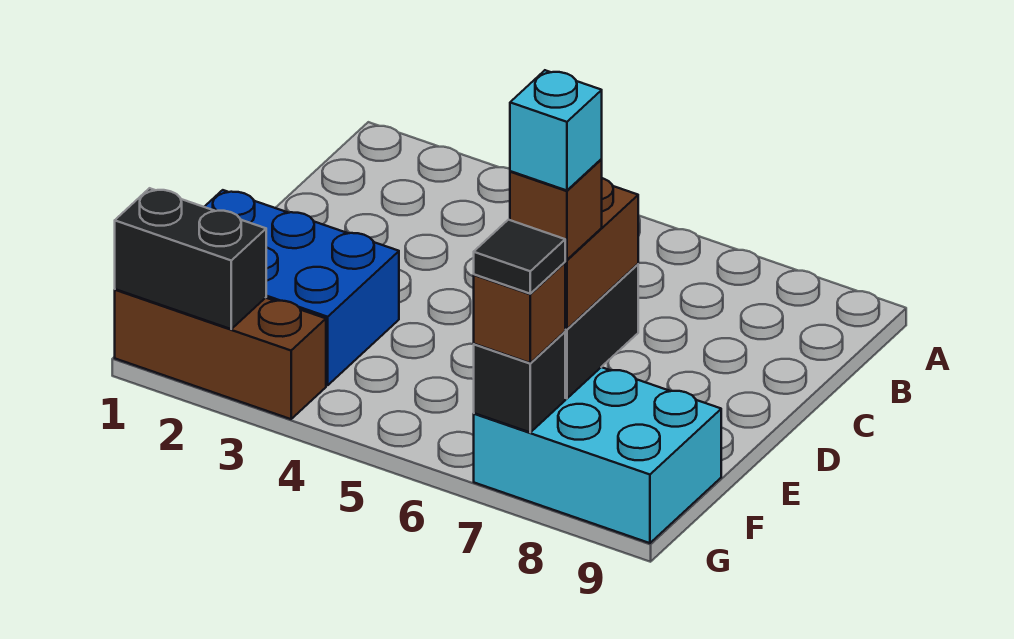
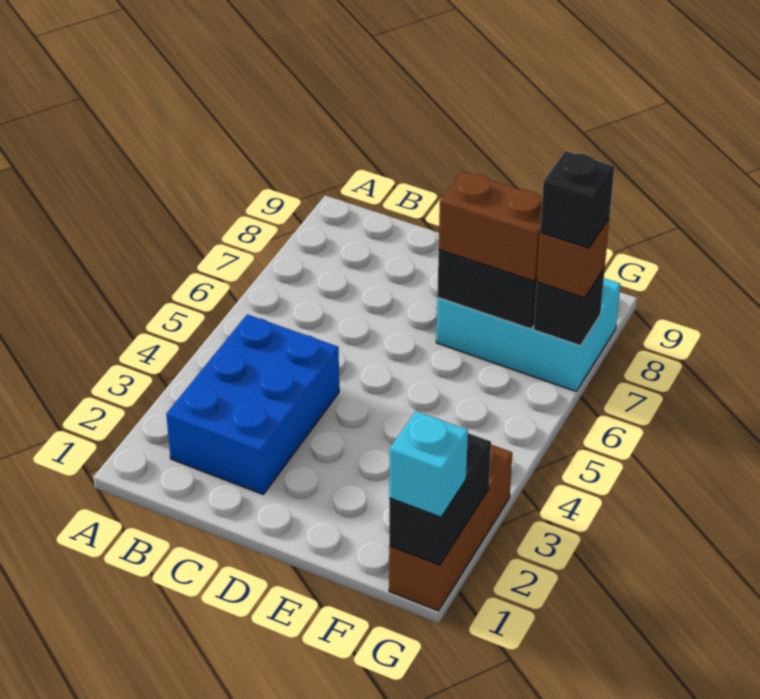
blue brick E1:F3 level 1 -> blue brick B2:C4 level 1
cyan brick F7:G9 level 1 -> cyan brick E7:G8 level 1
brown brick F7 level 4 -> none
cyan brick F7 level 5 -> cyan brick G1 level 3
black tile G7 level 4 -> black brick G7 level 4

